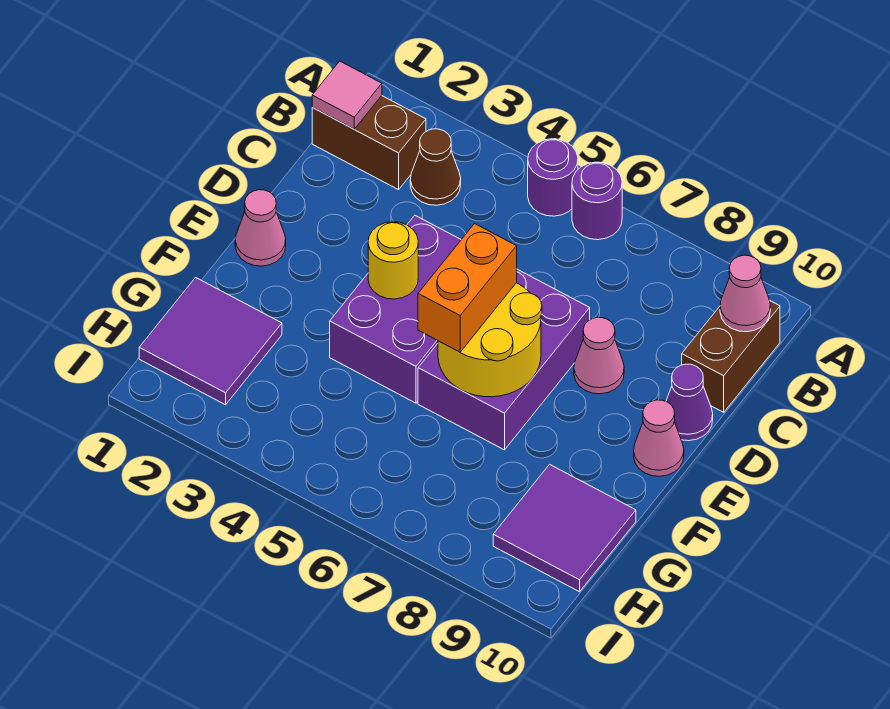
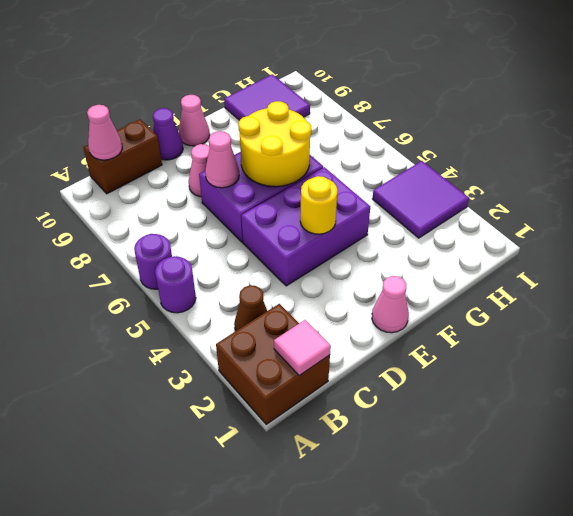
brown brick B1:B2 level 1 -> brown brick A1:B2 level 1
none -> pink cone D7 level 2
orange brick E6:F6 level 3 -> none
purple tile G1:H2 level 1 -> purple tile H3:I4 level 1

